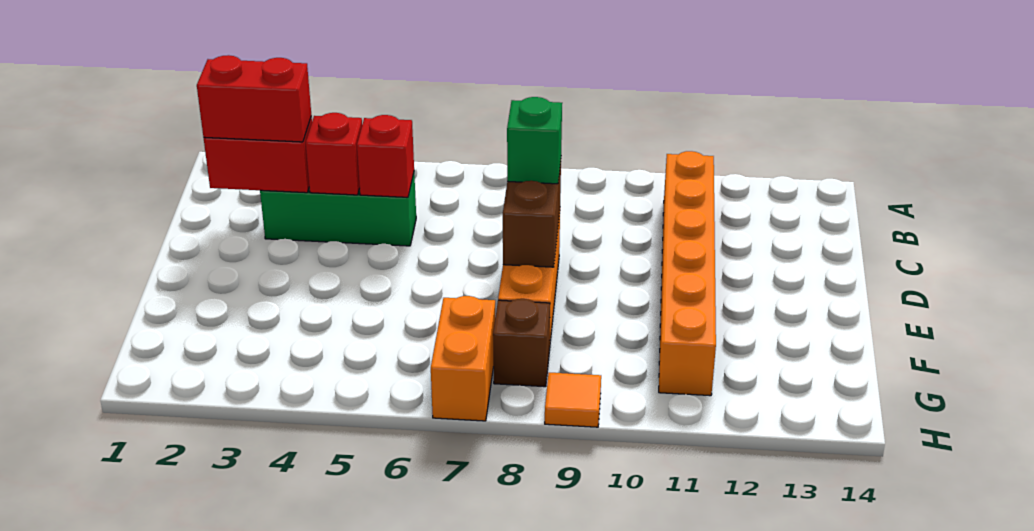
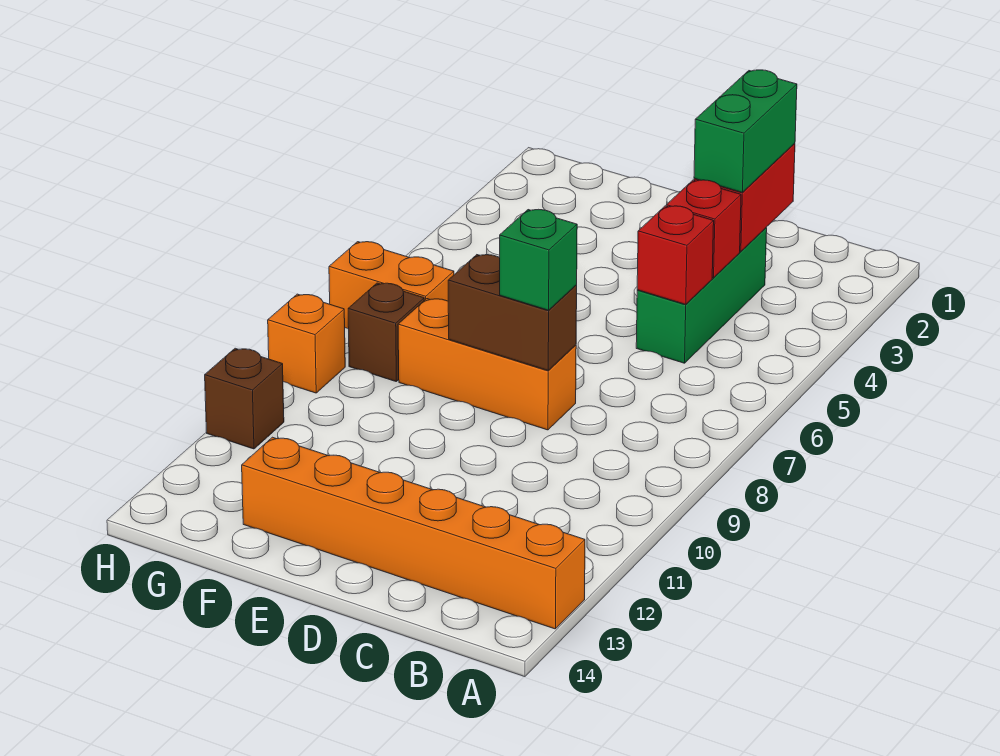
orange brick B11:G11 level 1 -> orange brick A13:F13 level 1
red brick C2:C3 level 3 -> green brick C2:C3 level 3
orange tile H9 level 1 -> orange brick H9 level 1
none -> brown brick H11 level 1

